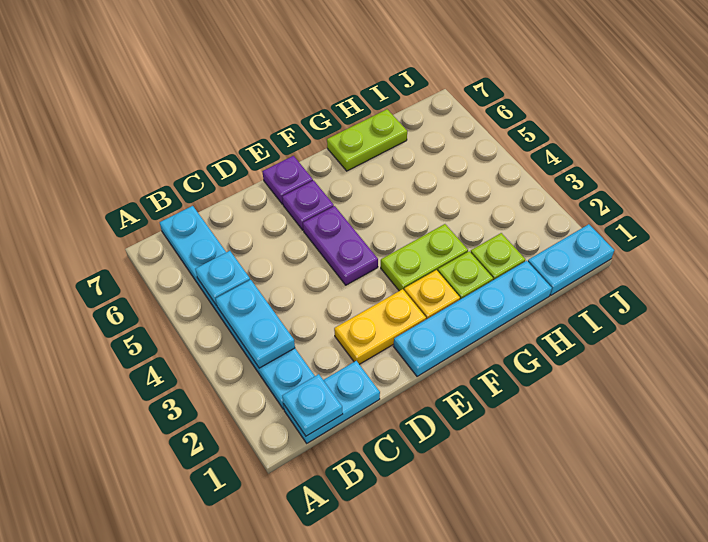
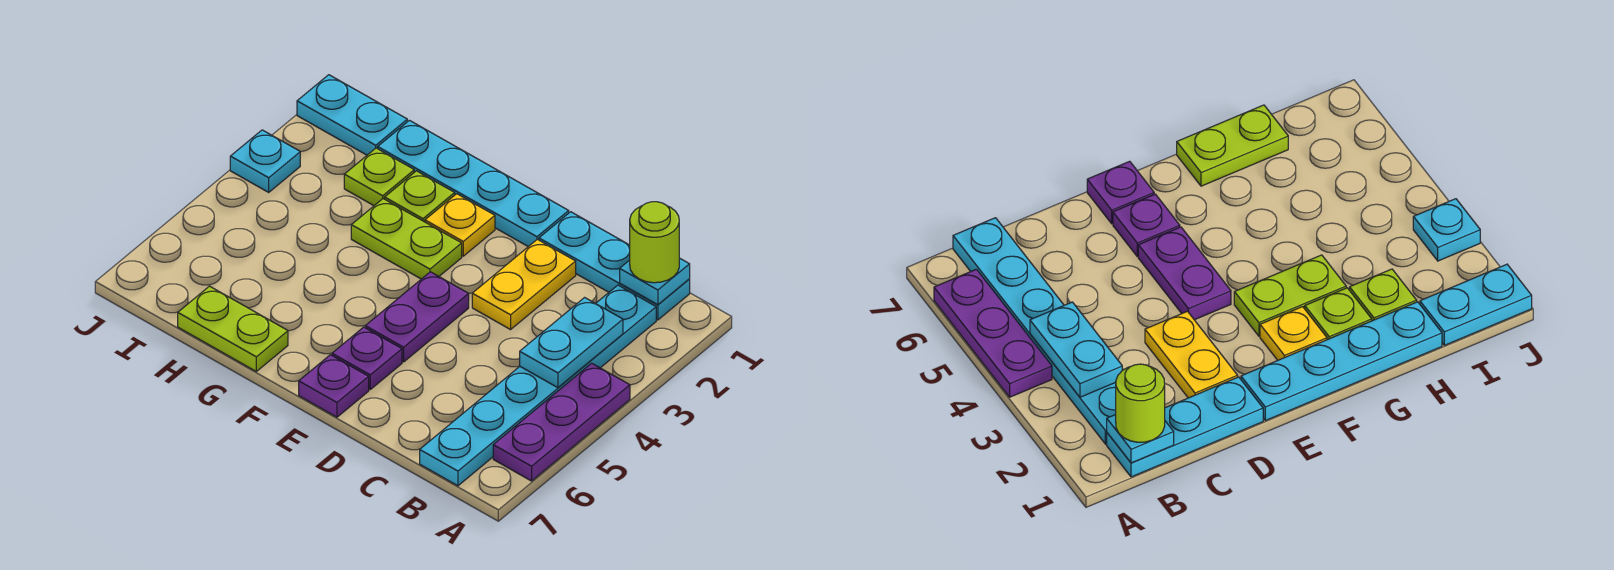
none -> purple plate A4:A6 level 1
cyan plate B1:C1 level 1 -> cyan plate B1:D1 level 1
none -> lime round brick B1 level 3
cyan plate B5 level 2 -> cyan plate J3 level 1
yellow plate D2:E2 level 1 -> yellow plate D2:D3 level 1

